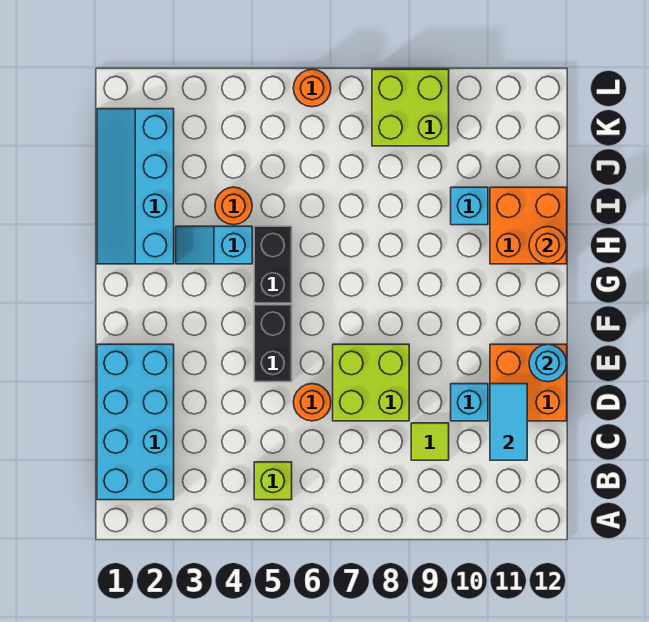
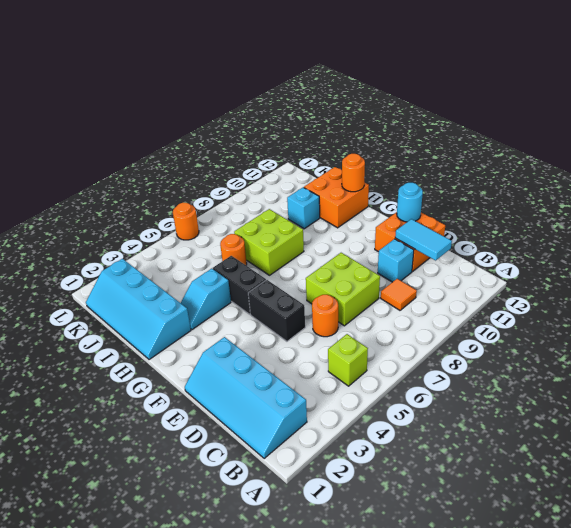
cyan brick B1:E2 level 1 -> cyan slope B1:E2 level 1 top 2
lime tile C9 level 1 -> orange tile C9 level 1
orange round brick I4 level 1 -> orange round brick I6 level 1
lime brick K8:L9 level 1 -> lime brick H7:I8 level 1

